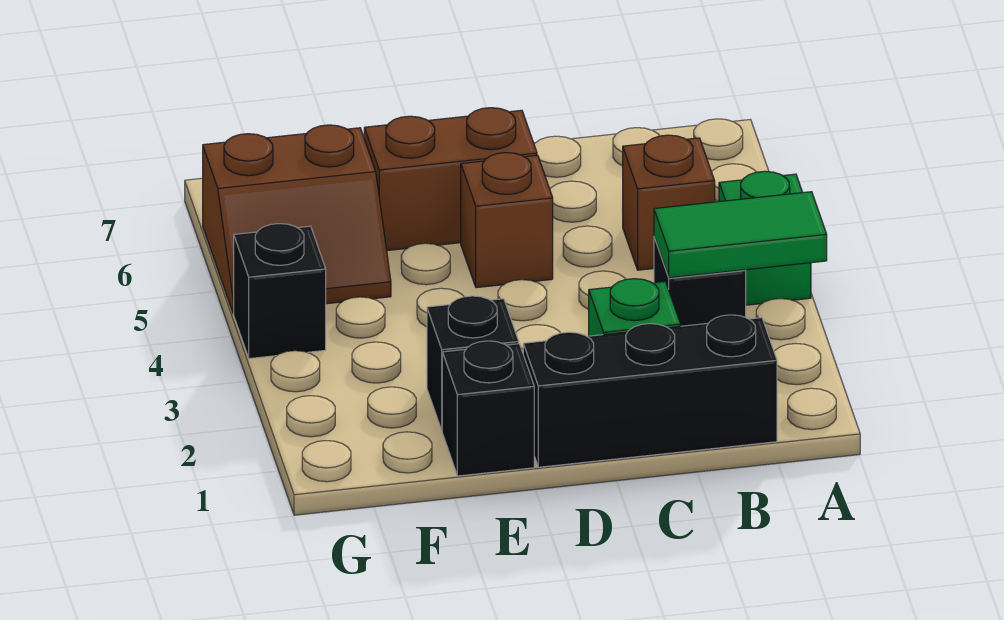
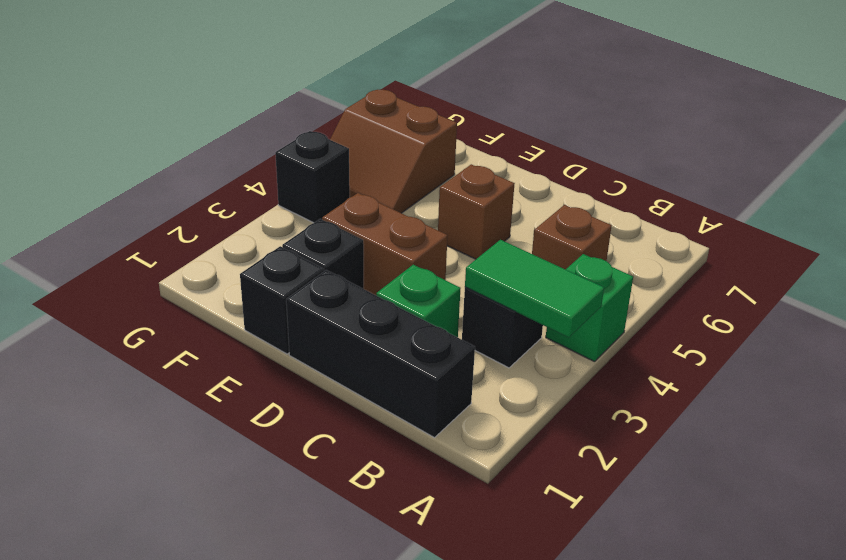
brown brick D6:E6 level 1 -> brown brick D3:E3 level 1

